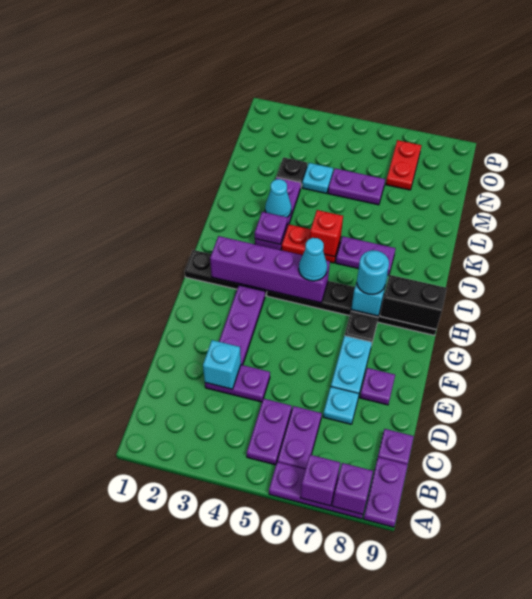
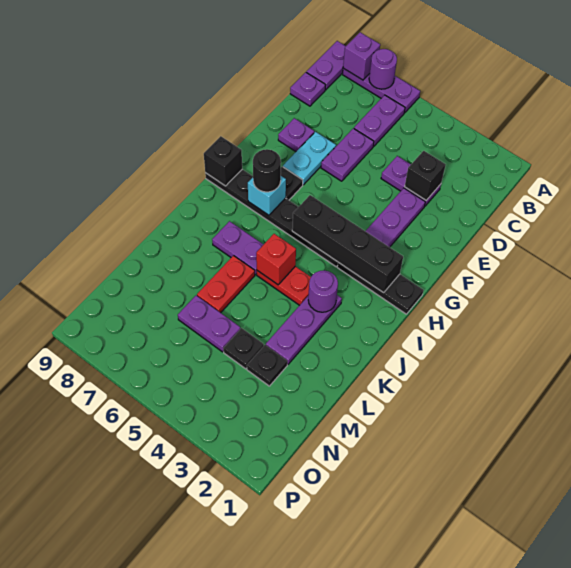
purple brick A7 level 2 -> purple round brick A7 level 2
purple plate B5:C5 level 1 -> purple plate D6:E6 level 1
cyan brick D3 level 2 -> black brick D3 level 2
cyan plate D7 level 1 -> none
purple brick H2:H5 level 2 -> black brick H2:H5 level 2
cyan cone H5 level 3 -> none
cyan round brick H7 level 3 -> black round brick H7 level 3
black brick H8:H9 level 2 -> black brick H9 level 2
purple plate J3 level 2 -> purple round brick J3 level 2
cyan cone K3 level 2 -> none
cyan plate M4 level 1 -> black plate M4 level 1
red plate N7:O7 level 1 -> red plate K6:L6 level 1

